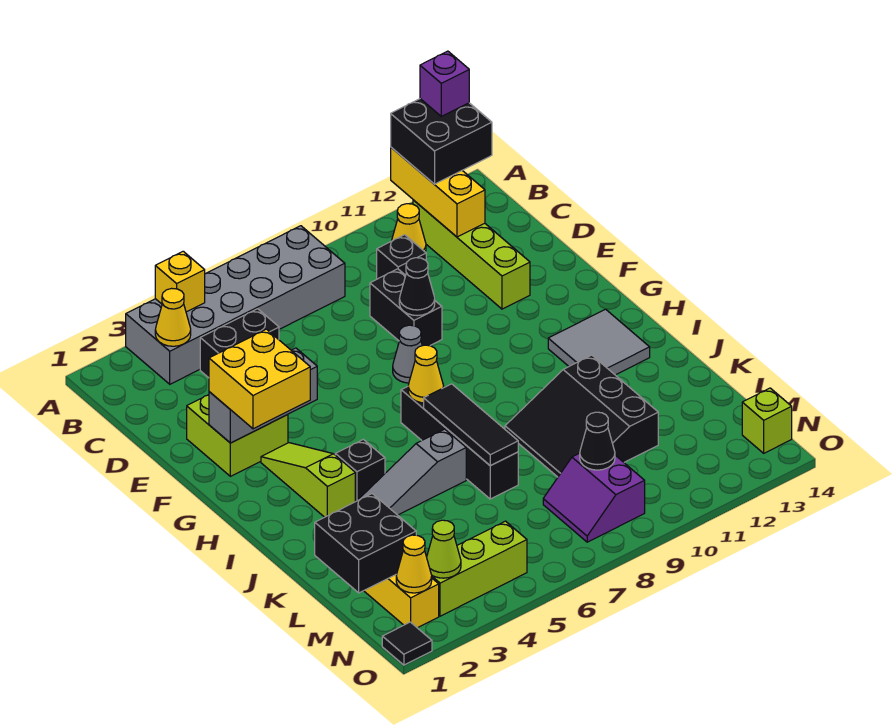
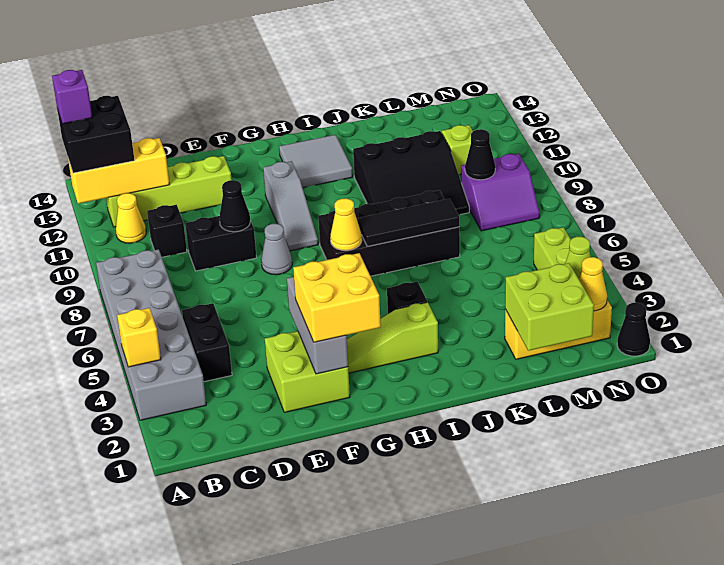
yellow cone B3 level 2 -> none
black brick H7:K7 level 1 -> black brick H7:K8 level 1
grey slope J4:J6 level 1 top 6 -> grey slope G9:G11 level 1 top 11
black brick L1:M2 level 2 -> lime brick L1:M2 level 2
lime brick N14 level 1 -> lime brick M11 level 1
black tile O1 level 1 -> black cone O1 level 1

